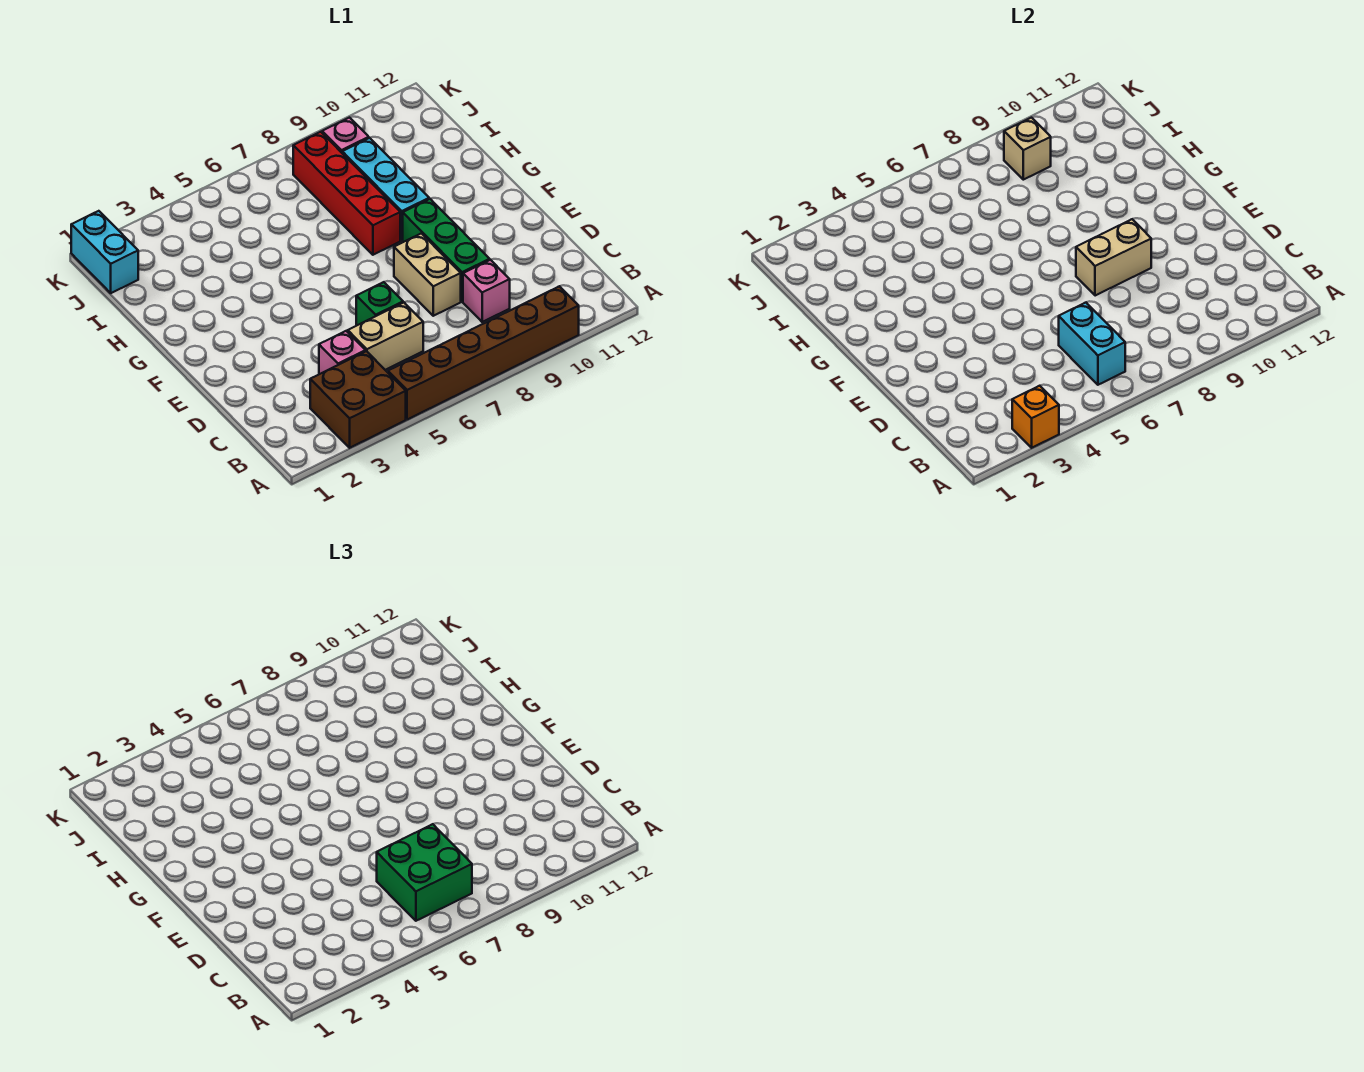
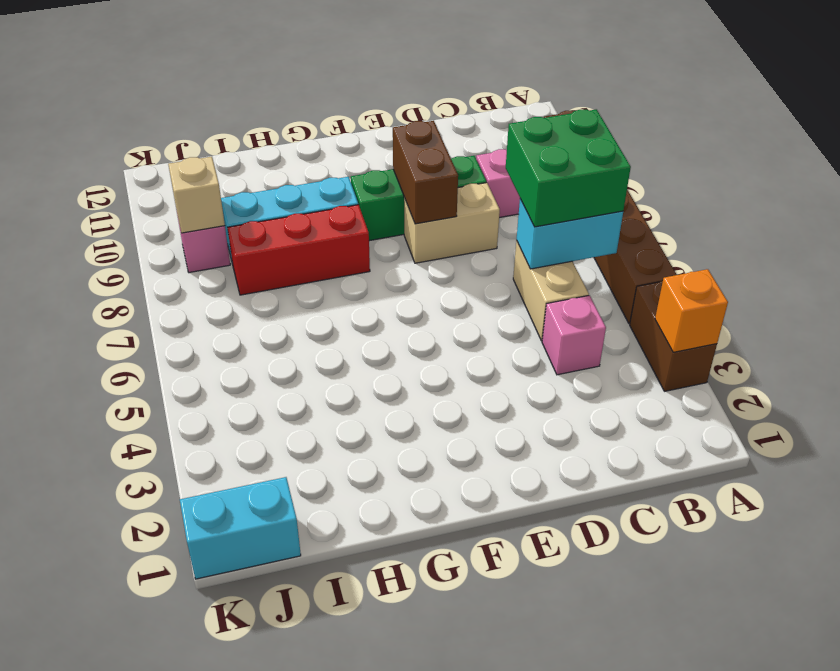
brown brick A3:B4 level 1 -> brown brick A3:A4 level 1
green brick D6 level 1 -> none
tan brick E8:E9 level 2 -> brown brick E8:E9 level 2
red brick G8:J8 level 1 -> red brick G8:I8 level 1

